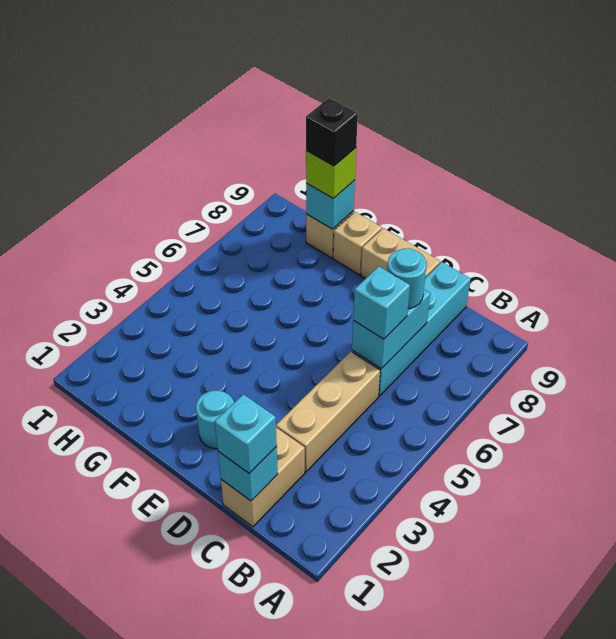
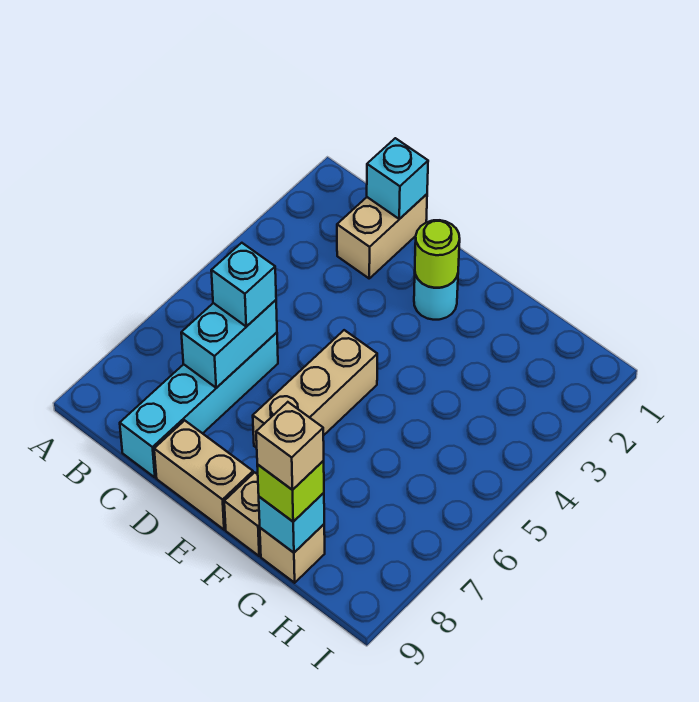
cyan brick C1 level 3 -> none
tan brick C3:C5 level 1 -> tan brick E5:E7 level 1
cyan round brick C7 level 3 -> none
none -> lime round brick E2 level 2
black brick G9 level 4 -> tan brick G9 level 4

